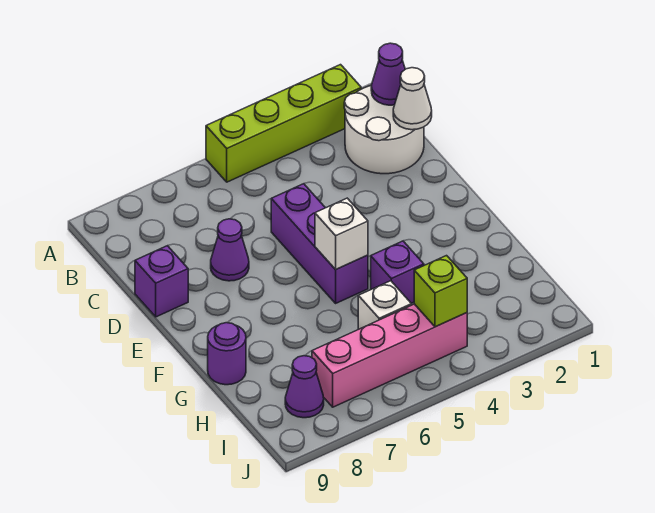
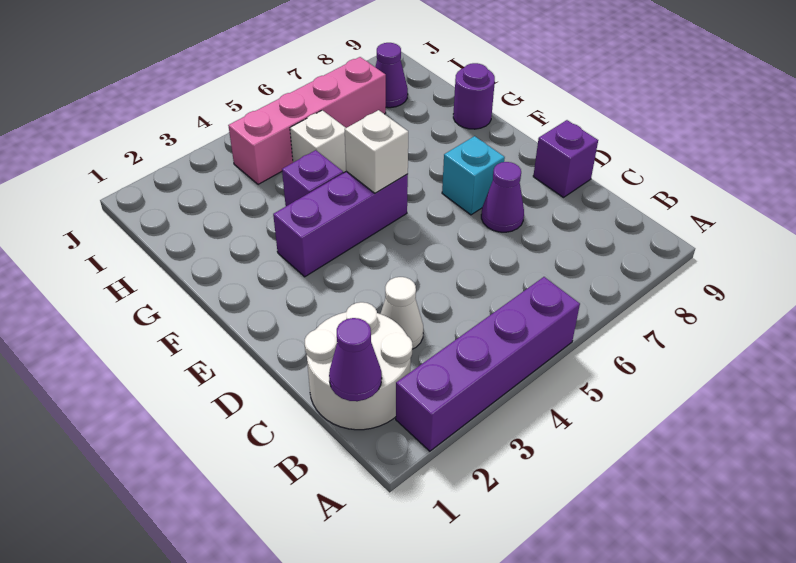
lime brick A2:A5 level 1 -> purple brick A2:A5 level 1
white cone C1 level 2 -> white cone C3 level 1
purple brick D5:F5 level 1 -> purple brick F3:F5 level 1
none -> cyan brick E7 level 1
lime brick I4 level 2 -> none

